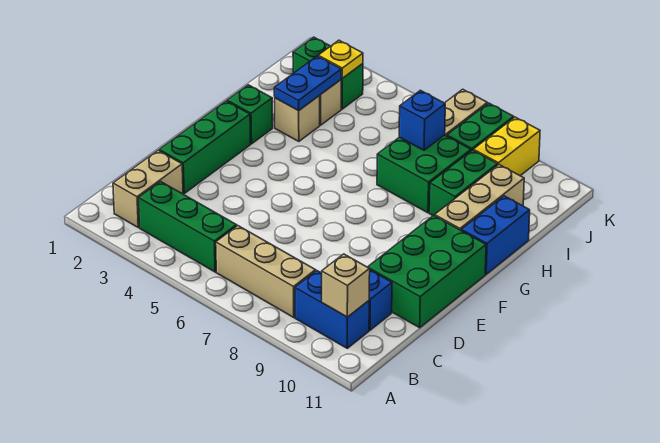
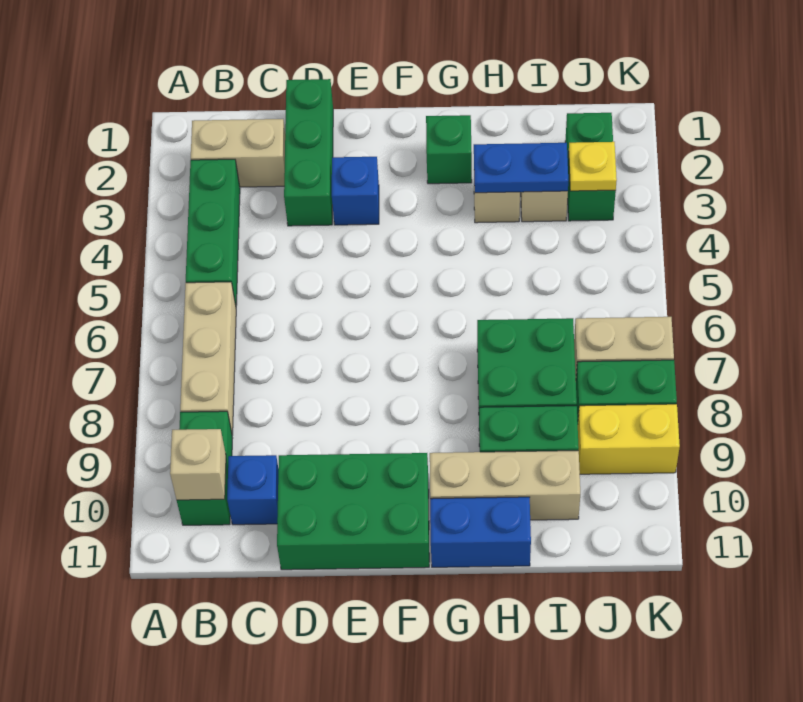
blue brick B9:B10 level 1 -> green brick B9:B10 level 1
green brick D2:F2 level 1 -> green brick D1:D3 level 1
blue brick I7 level 2 -> blue brick E3 level 1

